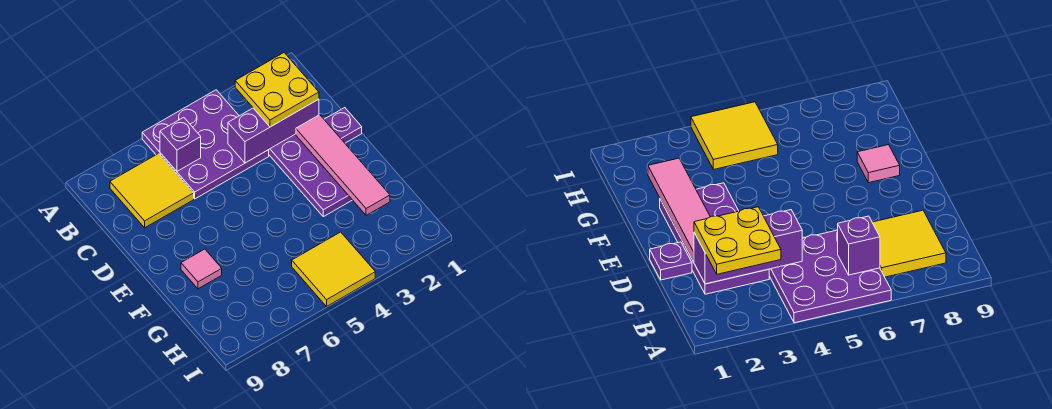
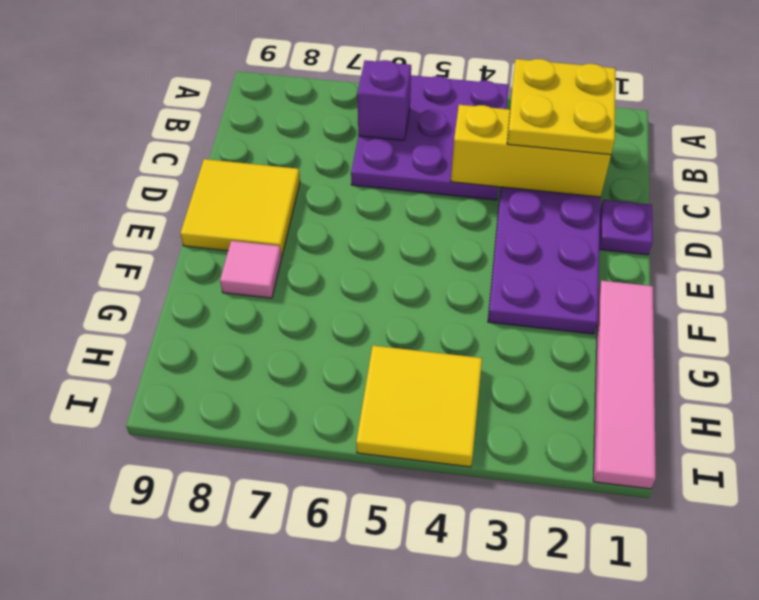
yellow tile B7:C8 level 1 -> yellow tile D8:E9 level 1
purple brick C2:C4 level 2 -> yellow brick C2:C4 level 2
pink tile D2:G2 level 2 -> pink tile F1:I1 level 1

